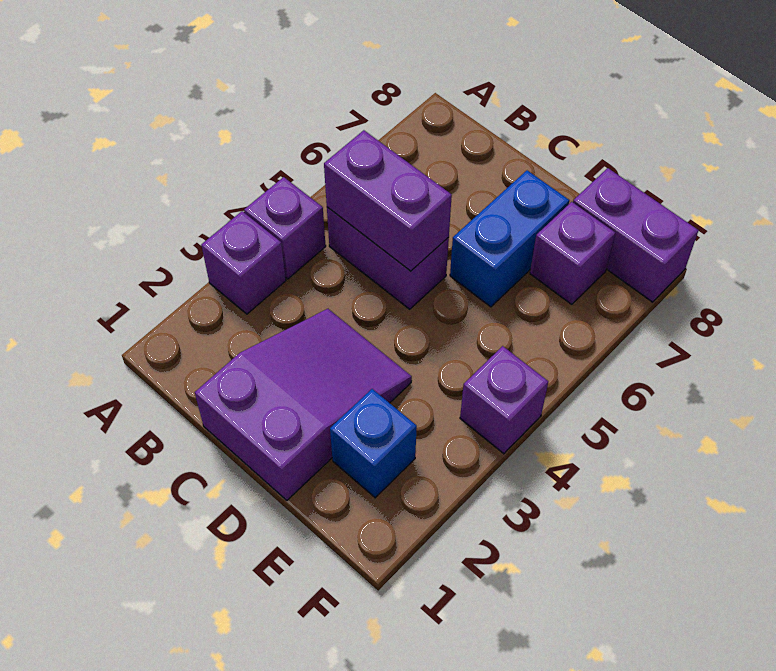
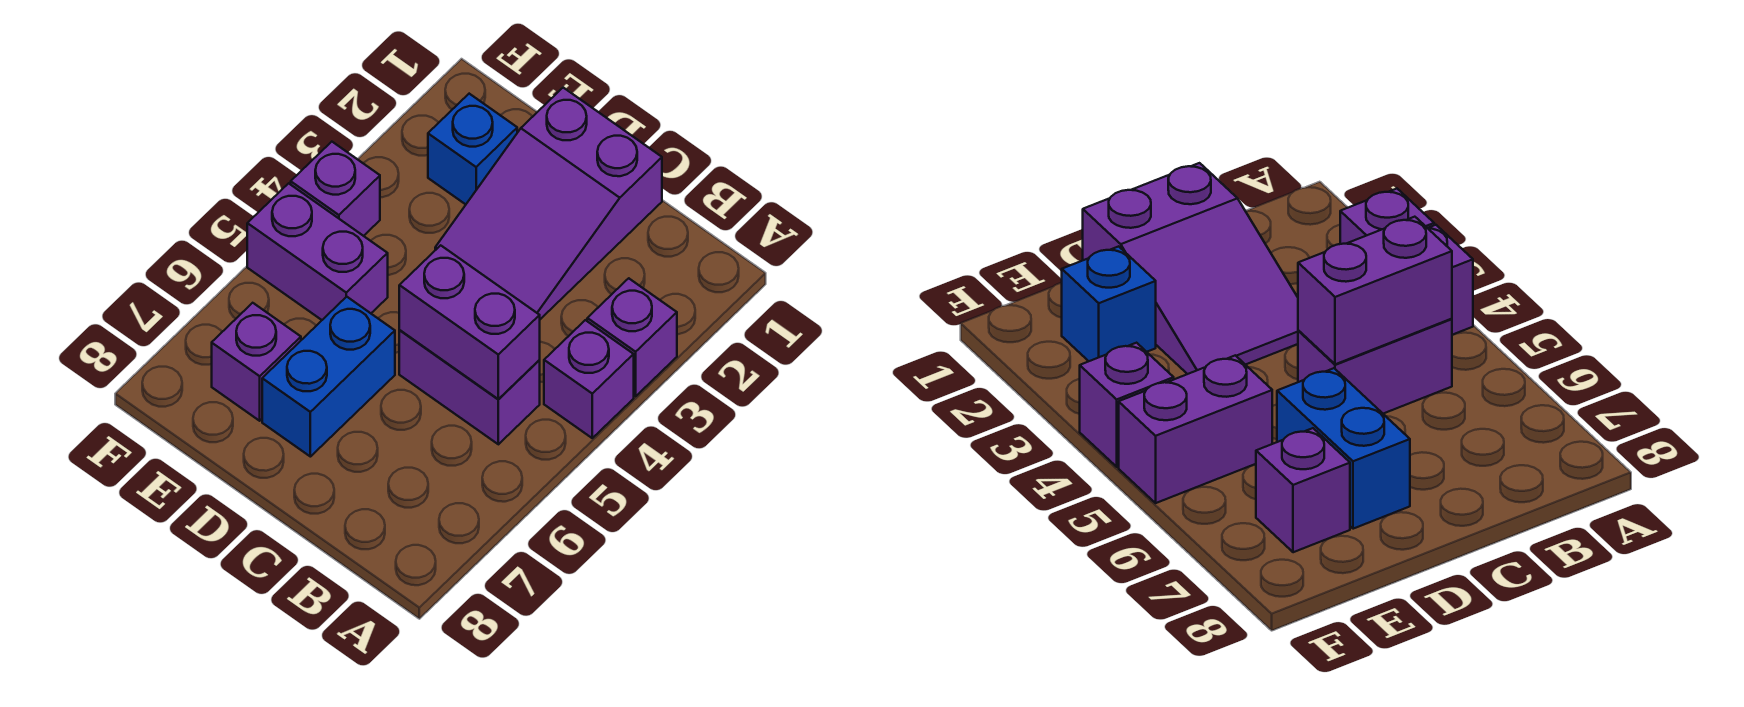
purple brick E8:F8 level 1 -> purple brick E5:F5 level 1

